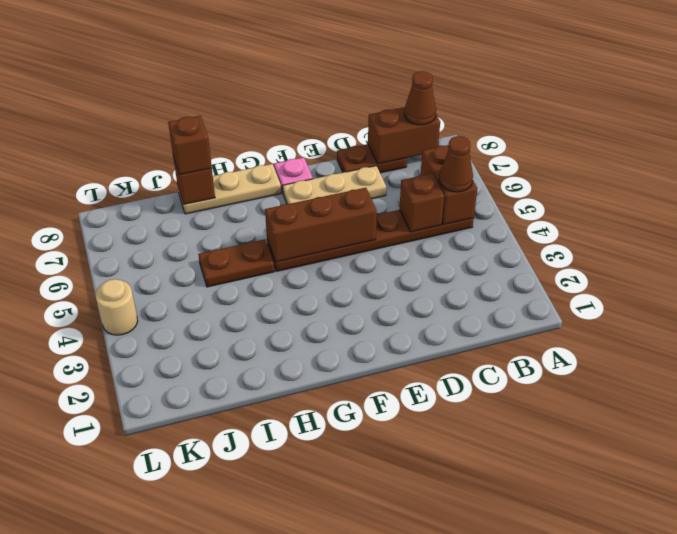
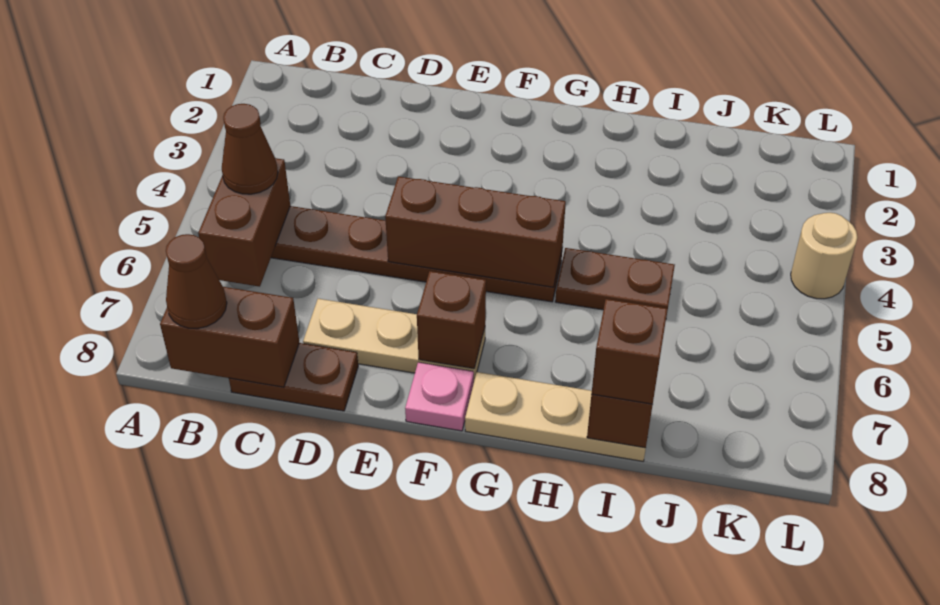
brown brick C5 level 2 -> brown brick F7 level 2

